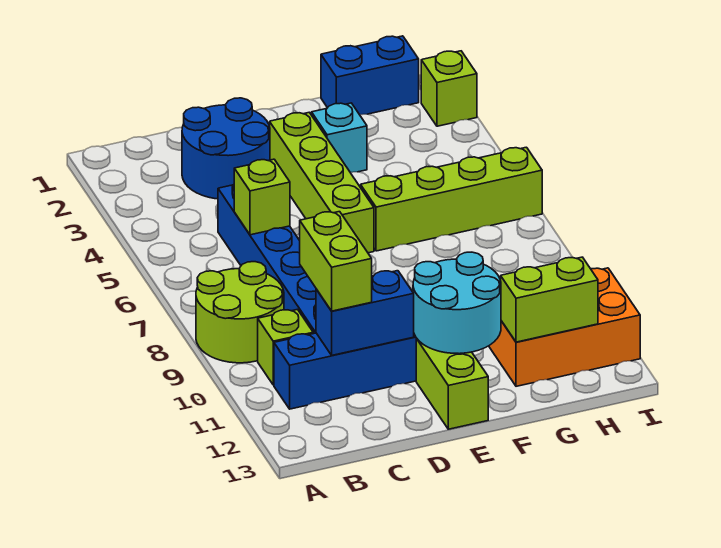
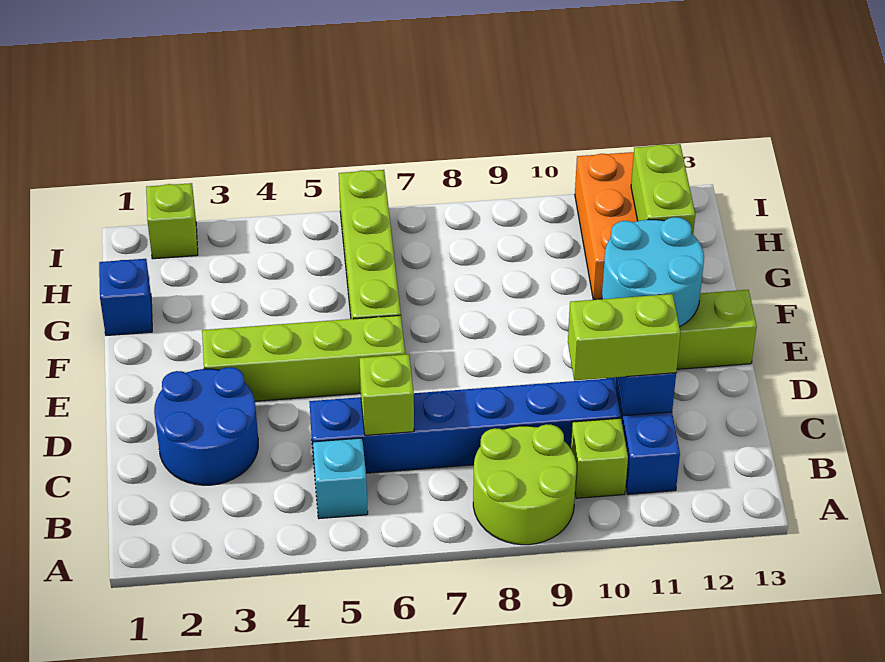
cyan brick F3 level 1 -> cyan brick B5 level 1
blue brick G1:H1 level 1 -> blue brick G1 level 1

